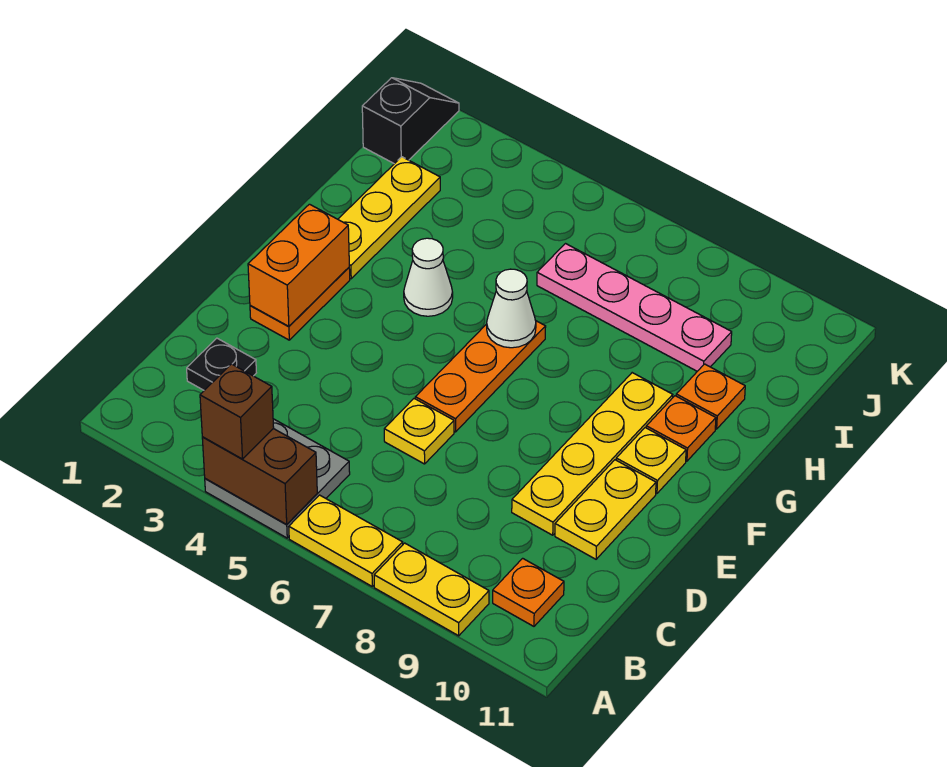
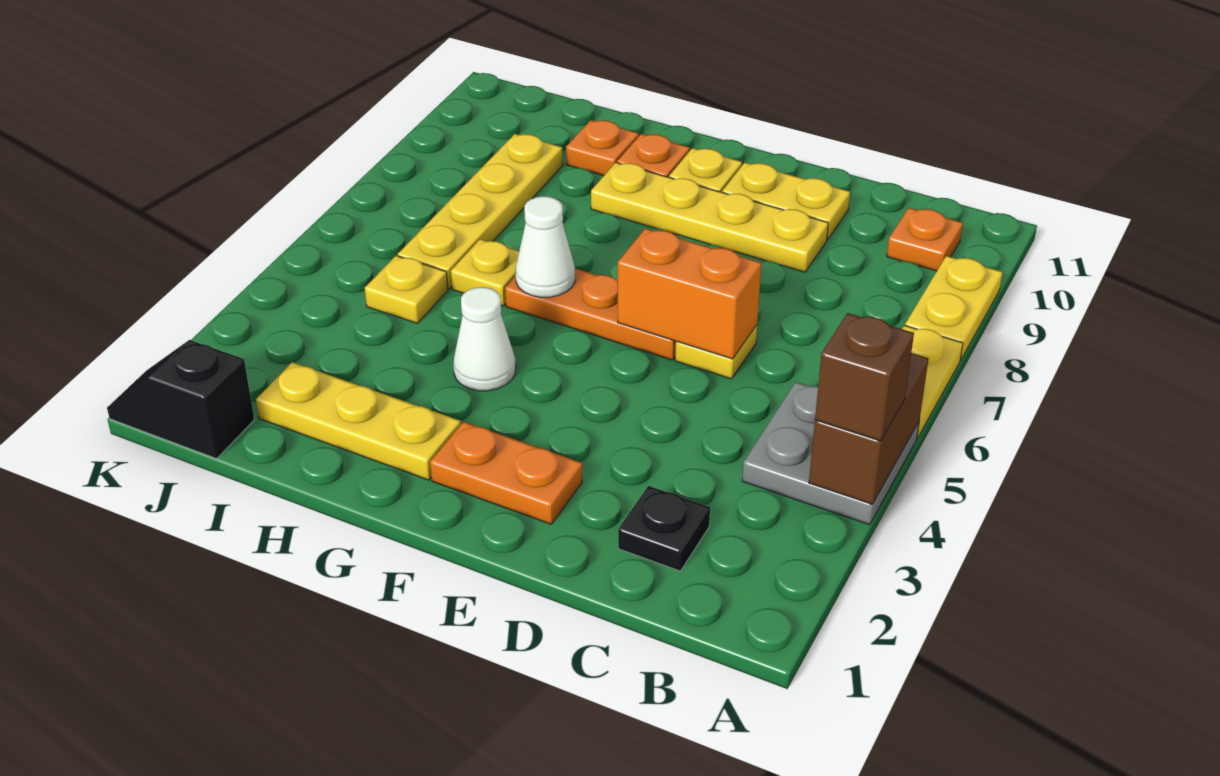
orange brick E2:F2 level 2 -> orange brick D6:E6 level 2
none -> yellow plate H6 level 1
none -> yellow plate I5 level 1
pink plate I6:I9 level 1 -> yellow plate I6:I9 level 1

